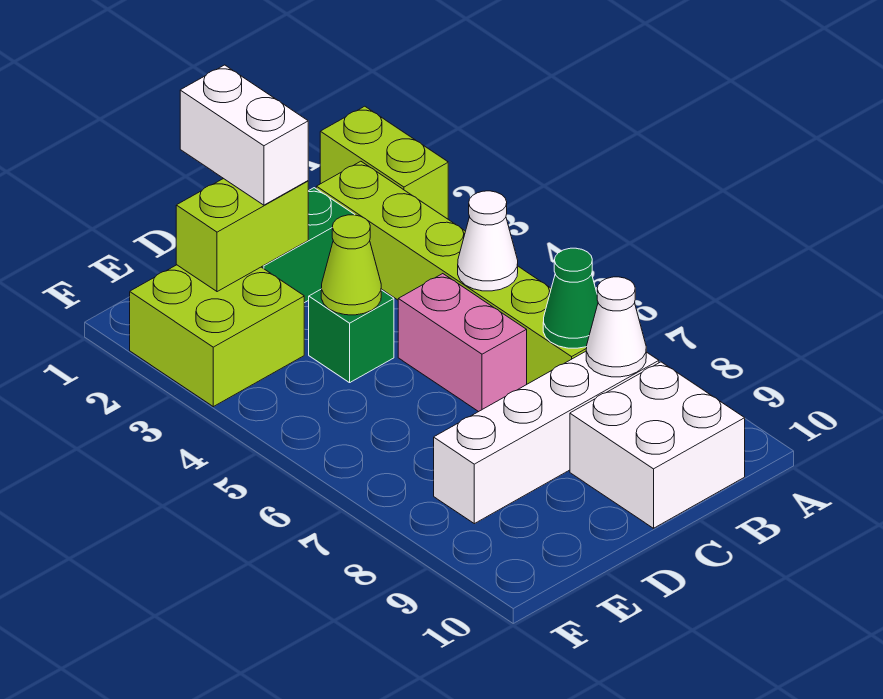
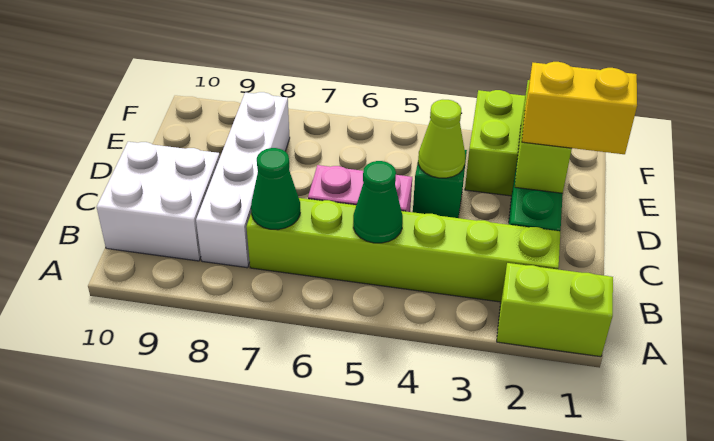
white cone B5 level 2 -> green cone B5 level 2
white cone B8 level 2 -> none
white brick D1:D2 level 3 -> yellow brick D1:D2 level 3

